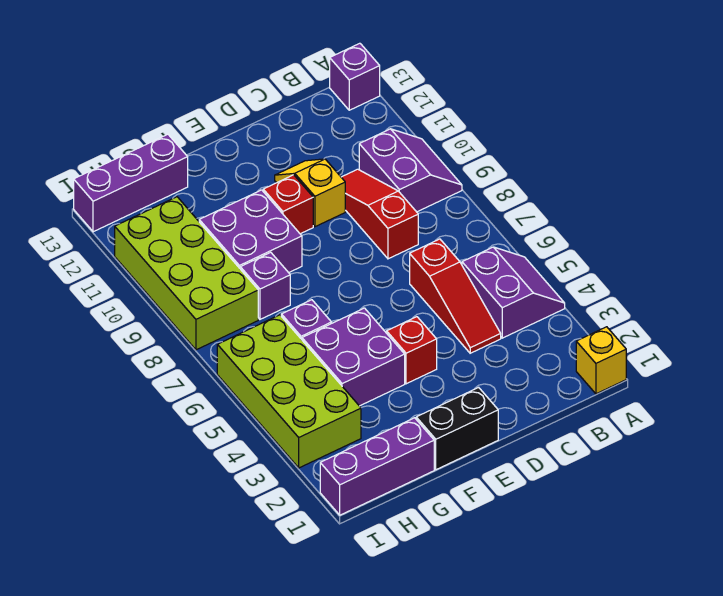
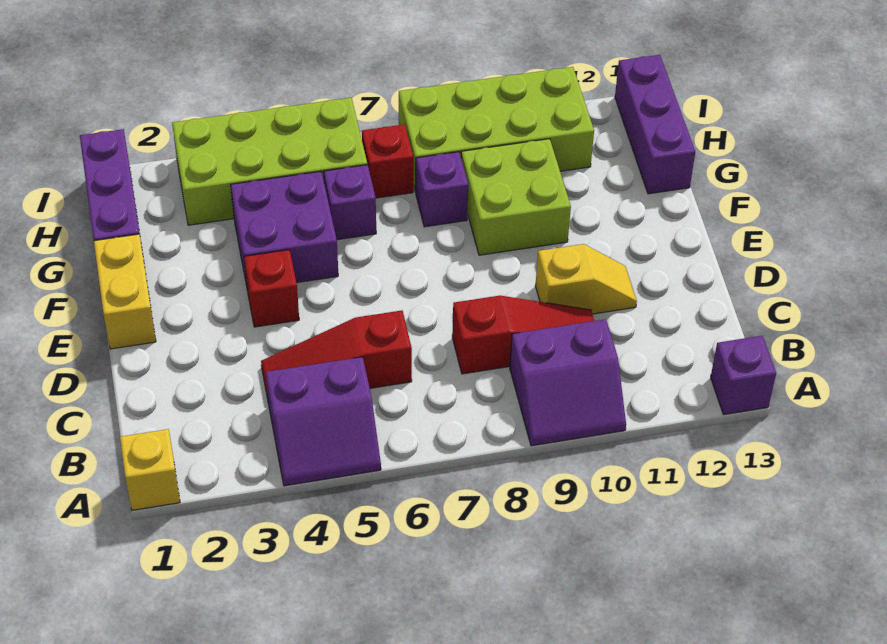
black brick E1:F1 level 1 -> yellow brick E1:F1 level 1
red brick E10 level 1 -> red brick H7 level 1
purple brick F9:G10 level 1 -> lime brick F9:G10 level 1

